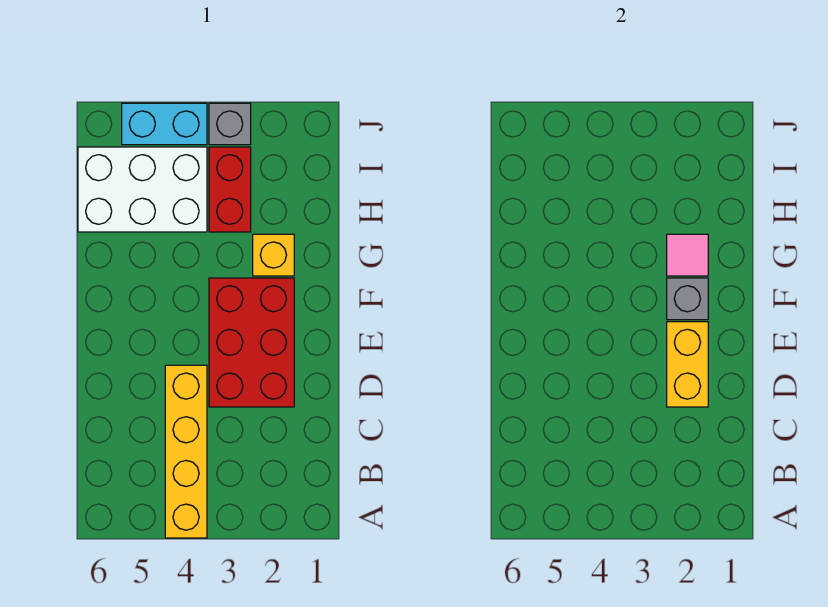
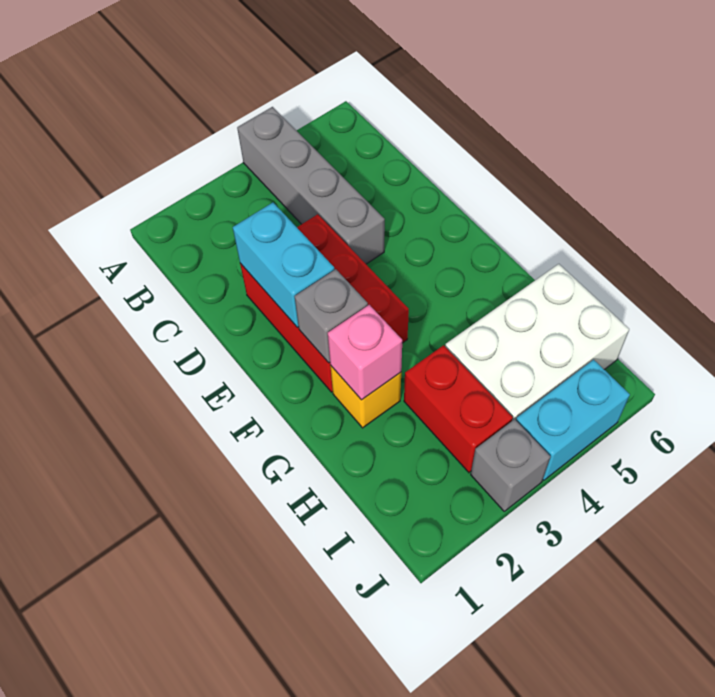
yellow brick A4:D4 level 1 -> grey brick A4:D4 level 1
yellow brick D2:E2 level 2 -> cyan brick D2:E2 level 2
pink tile G2 level 2 -> pink brick G2 level 2

